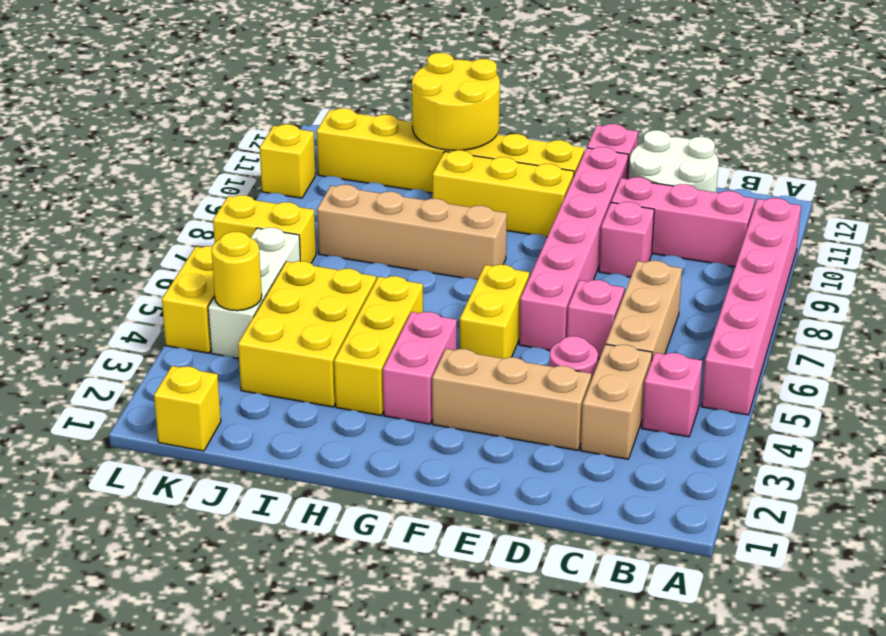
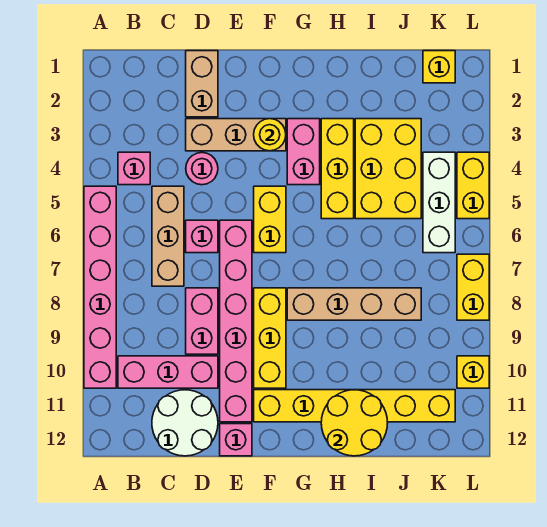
tan brick C3:C4 level 1 -> tan brick D1:D2 level 1
pink brick D9 level 1 -> pink brick D8:D9 level 1
yellow brick F10:H10 level 1 -> yellow brick F8:F10 level 1
yellow round brick K4 level 2 -> yellow round brick F3 level 2
yellow brick K7:L7 level 1 -> yellow brick L7:L8 level 1

